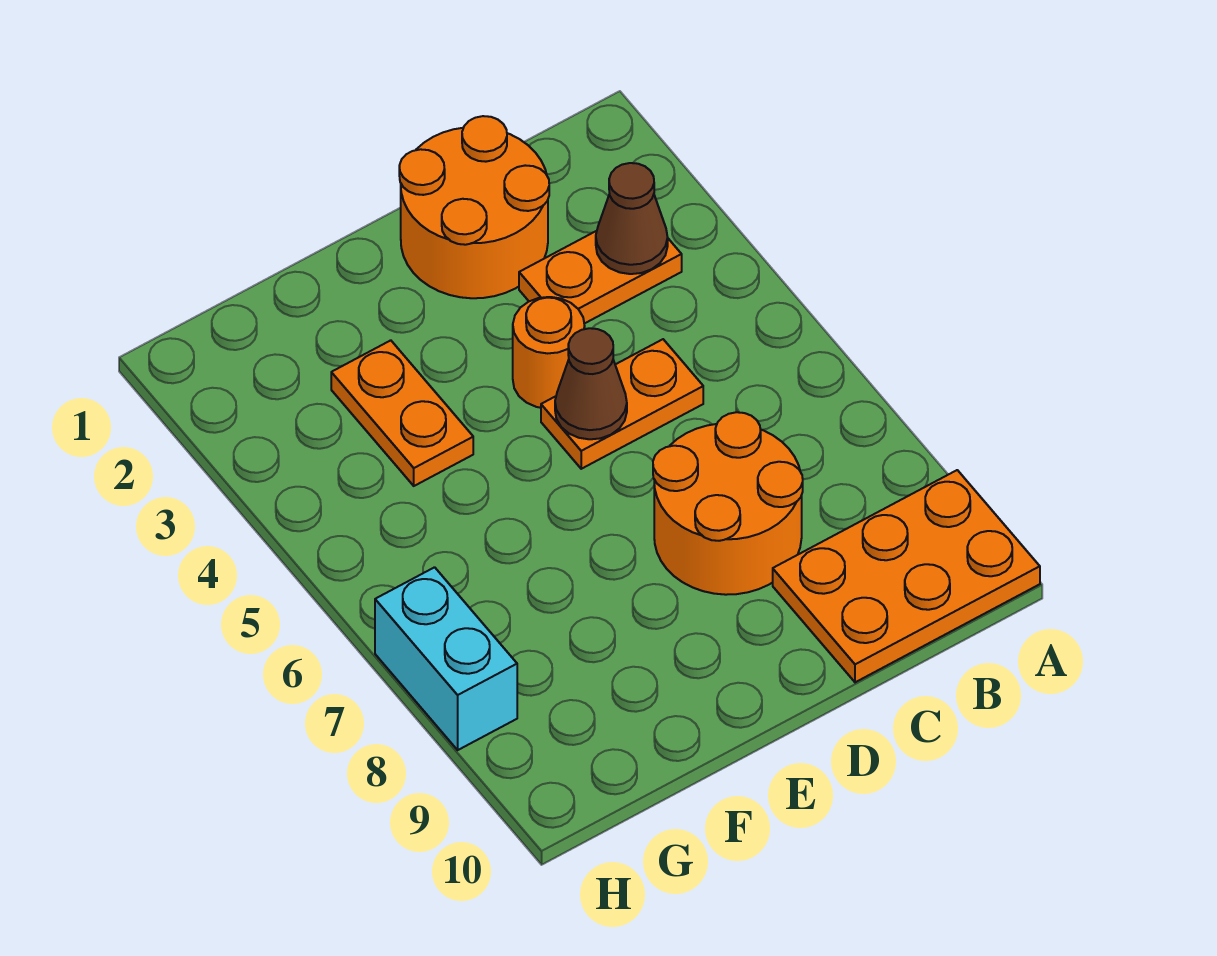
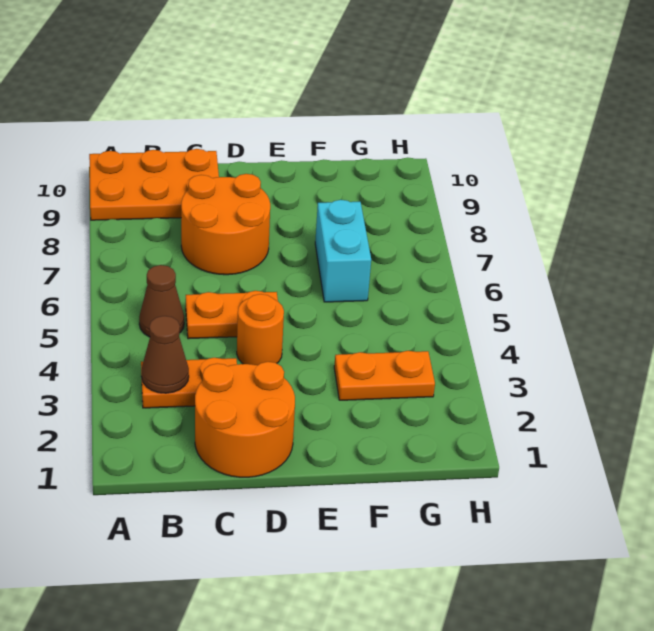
brown cone D5 level 2 -> brown cone B5 level 1
orange plate F3:F4 level 1 -> orange plate F3:G3 level 1
cyan brick H7:H8 level 1 -> cyan brick F6:F7 level 1

